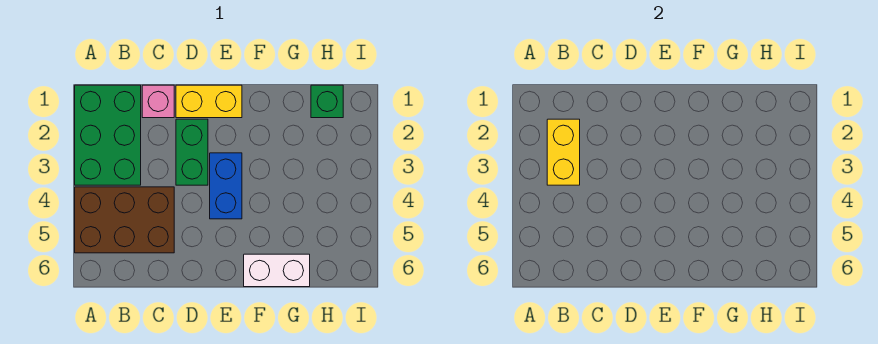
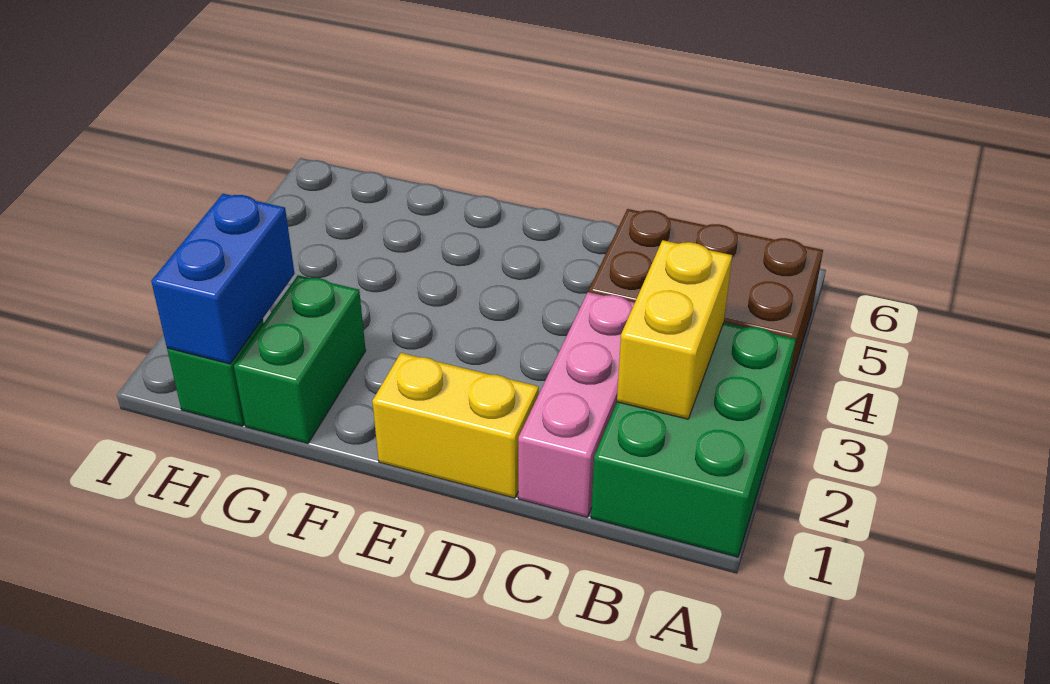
pink brick C1 level 1 -> pink brick C1:C3 level 1
green brick D2:D3 level 1 -> green brick G1:G2 level 1
blue brick E3:E4 level 1 -> blue brick H1:H2 level 2
white brick F6:G6 level 1 -> none

